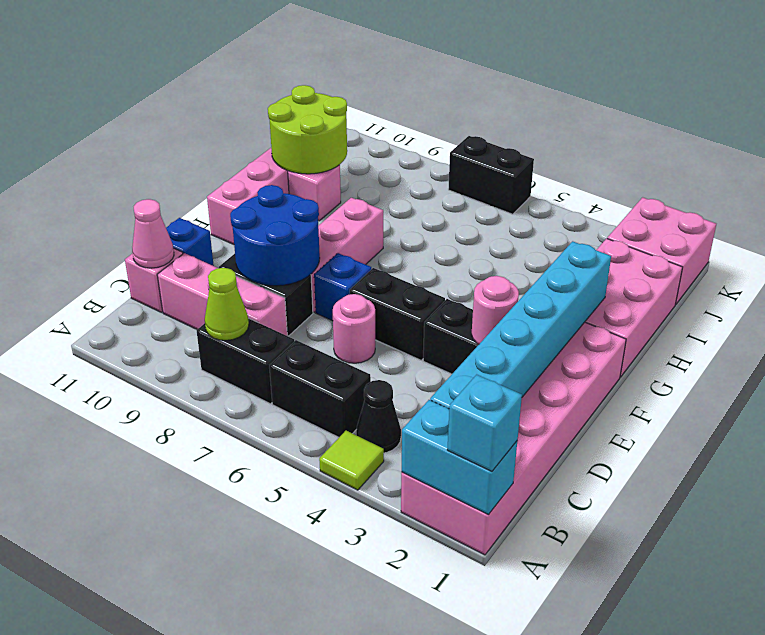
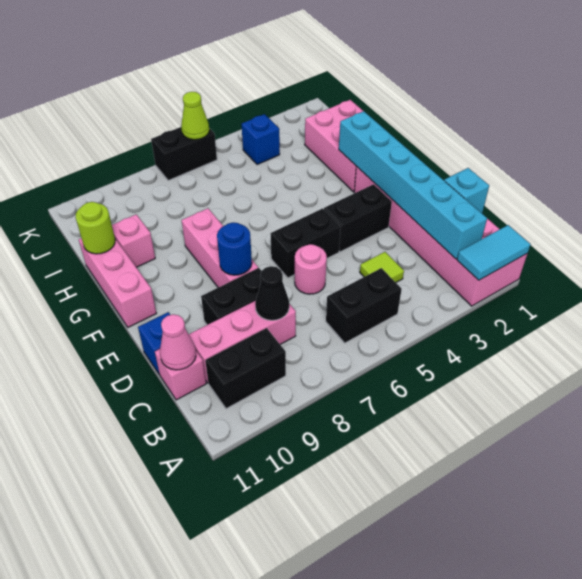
cyan brick A1:A2 level 2 -> cyan tile A1:A2 level 2
cyan brick A1 level 3 -> cyan brick C1 level 2
lime tile A4 level 1 -> lime tile C4 level 1
black cone B4 level 1 -> black cone C8 level 2
black brick B7:B8 level 1 -> black brick B9:B10 level 1
lime cone B8 level 2 -> lime cone K6 level 2
blue round brick D8:E9 level 2 -> blue round brick E8 level 2
pink round brick E3 level 2 -> none
blue brick E7 level 1 -> blue brick J4 level 1
lime round brick H10:I11 level 2 -> lime round brick H11 level 2
pink brick J1:K2 level 1 -> none

